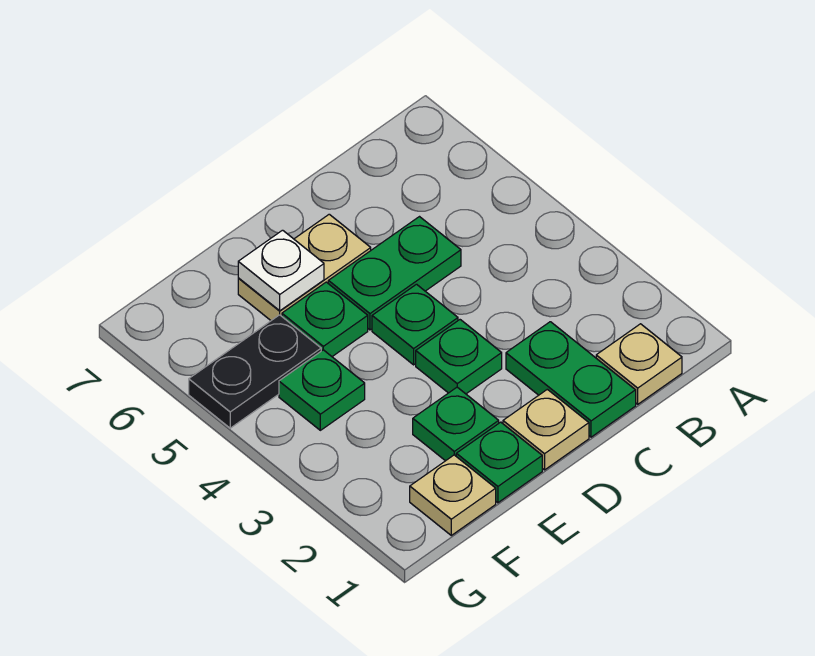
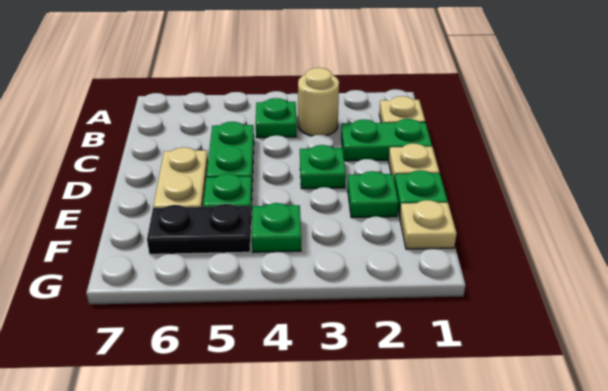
none -> tan round brick B3 level 1
green plate D4 level 1 -> green plate B4 level 1
white plate E6 level 2 -> none
black plate F5:G5 level 1 -> black plate F5:F6 level 1

